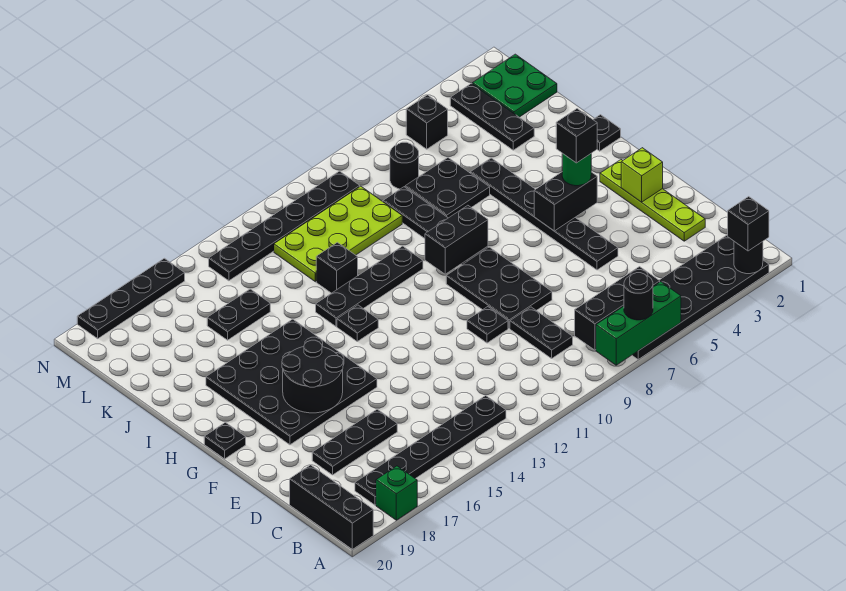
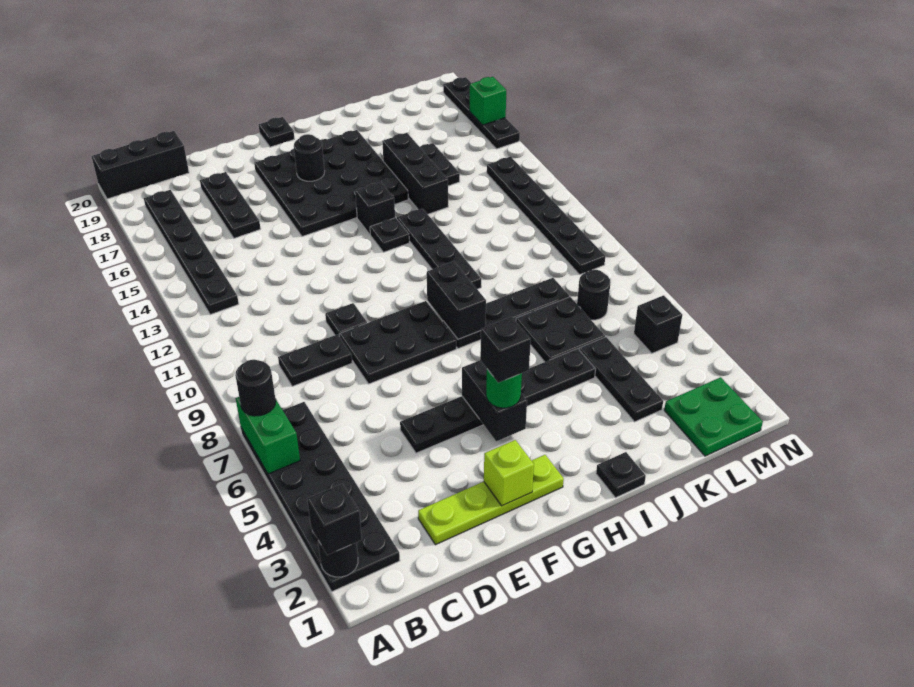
green brick A6:A8 level 2 -> green brick A6:A7 level 2
green brick A18 level 1 -> green brick N17 level 2
black brick B6:B8 level 2 -> black brick J14:J16 level 1
black round brick F16:G17 level 2 -> black round brick G17 level 2
black brick J12 level 1 -> black brick H14 level 1
black plate K3:M3 level 1 -> black plate K3:K5 level 1
lime plate K9:L12 level 1 -> none

